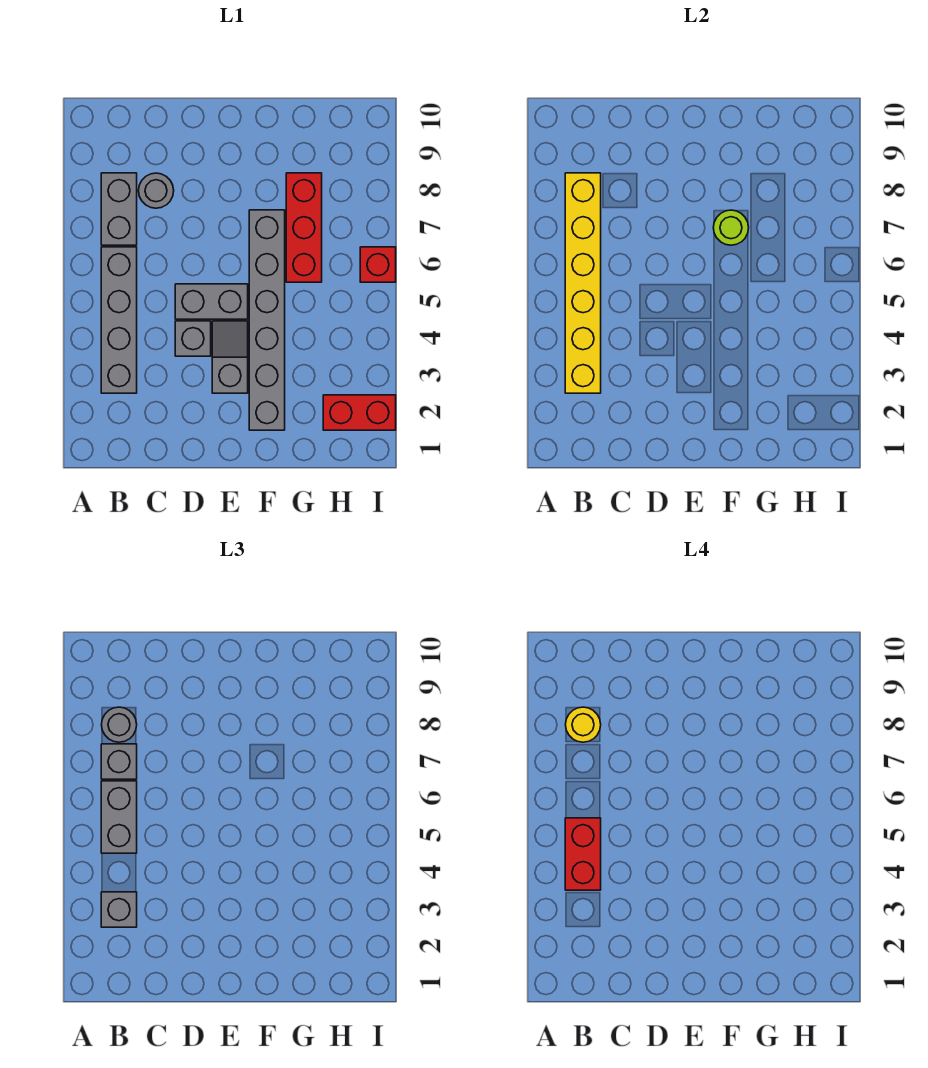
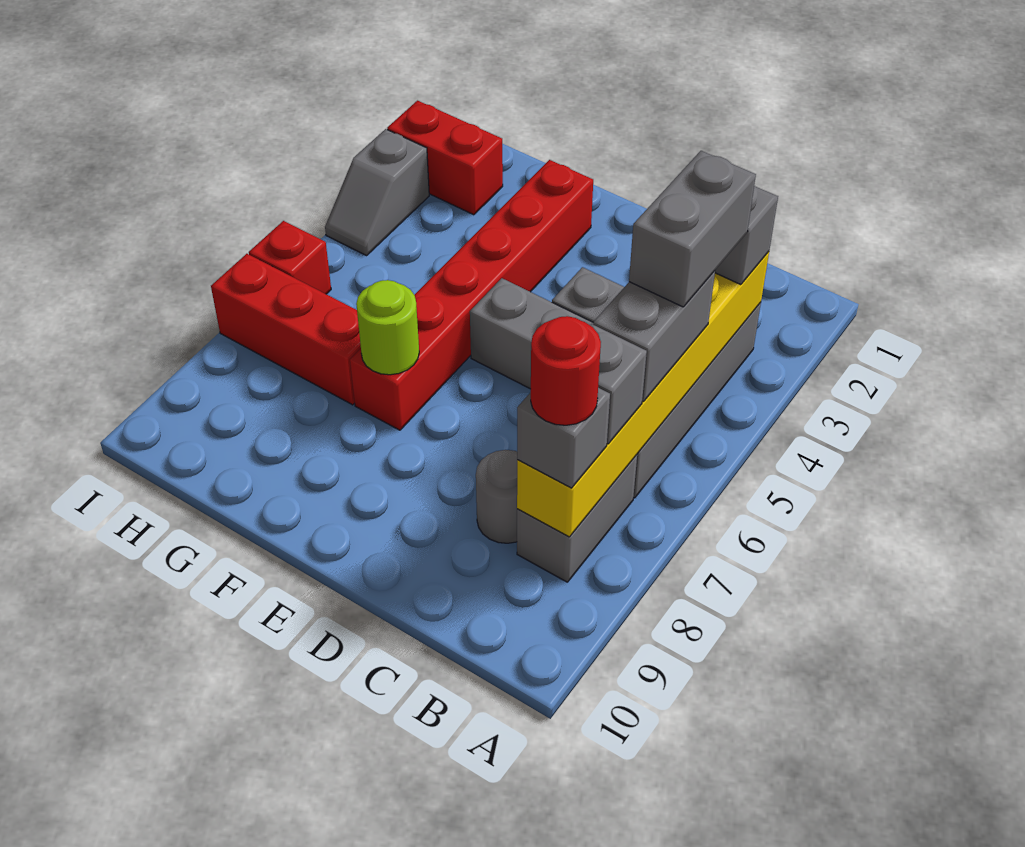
red brick B4:B5 level 4 -> grey brick B4:B5 level 4
grey round brick B8 level 3 -> grey brick B8 level 3
yellow round brick B8 level 4 -> red round brick B8 level 4
grey slope E3:E4 level 1 top 3 -> grey slope I3:I4 level 1 top 3
grey brick F2:F7 level 1 -> red brick F2:F7 level 1
red brick G6:G8 level 1 -> red brick G7:I7 level 1

